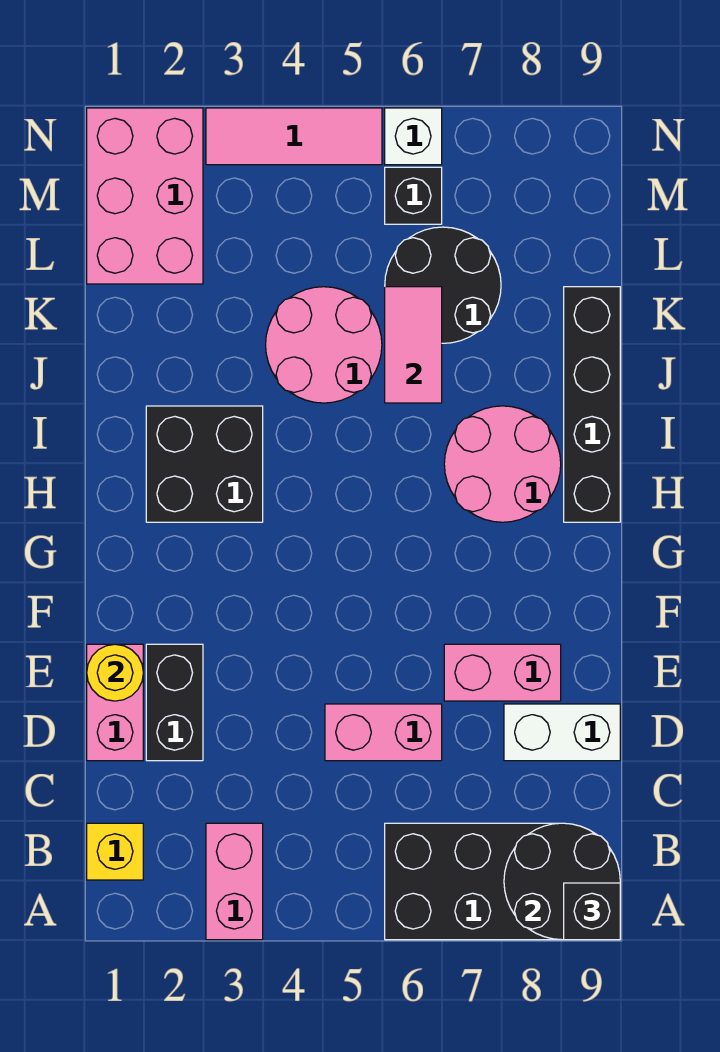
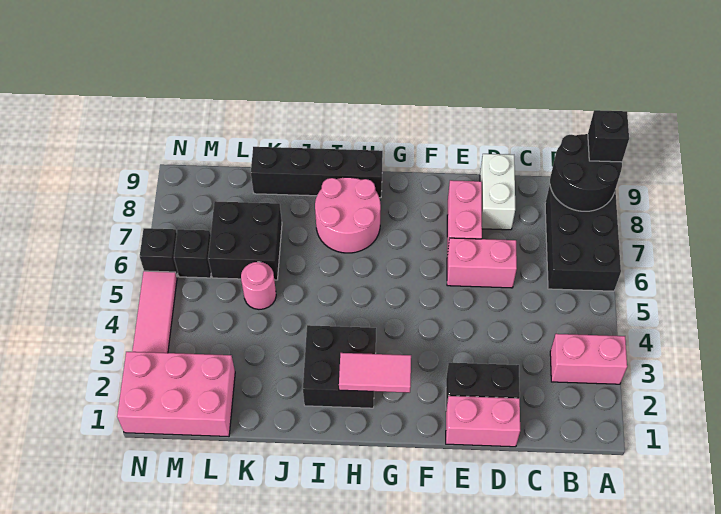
yellow brick B1 level 1 -> none
pink brick D5:D6 level 1 -> pink brick D6:E6 level 1
yellow round brick E1 level 2 -> none
pink round brick J4:K5 level 1 -> pink round brick K5 level 1
pink tile J6:K6 level 2 -> pink tile G2:H2 level 2
black round brick K6:L7 level 1 -> black brick K6:L7 level 1
white brick N6 level 1 -> black brick N6 level 1

